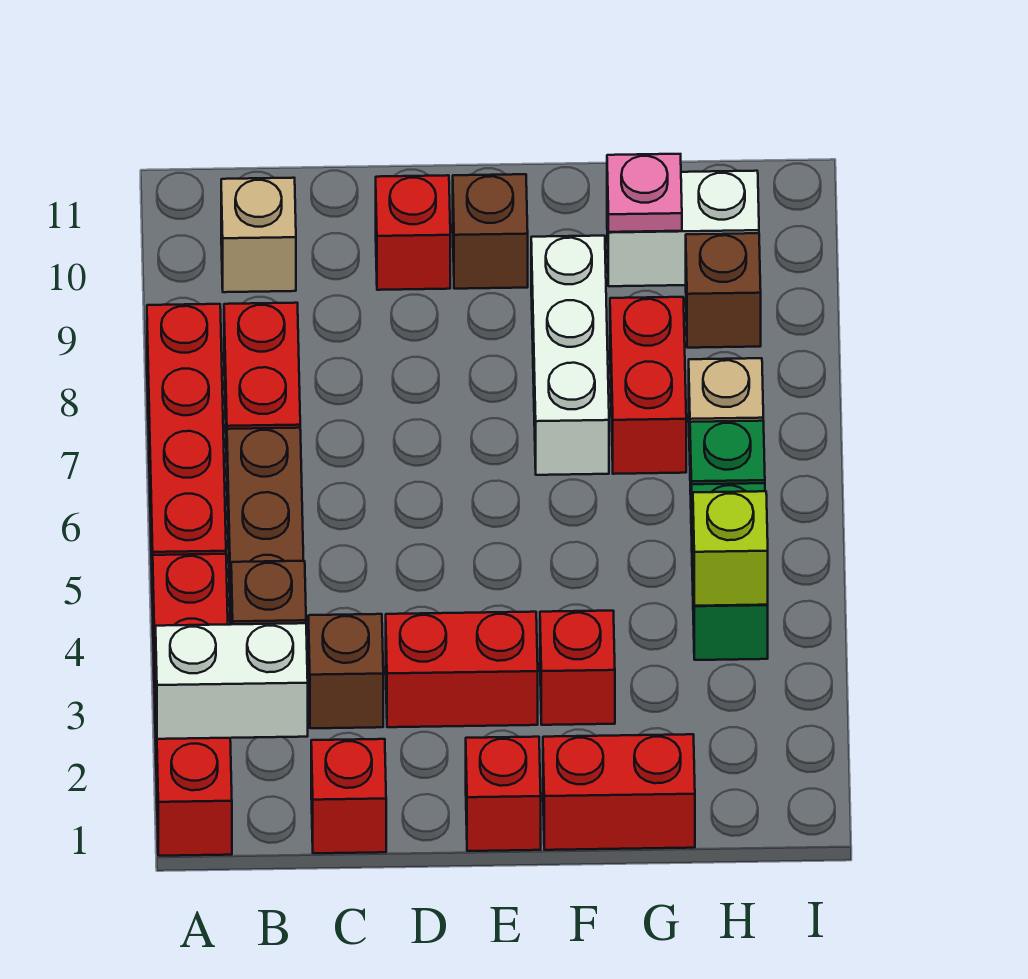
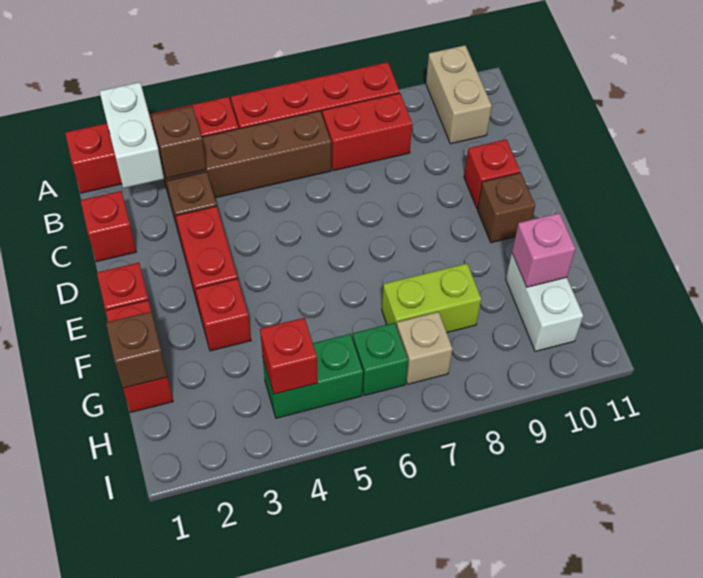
tan brick B10 level 1 -> tan brick A10:B10 level 1
white brick F7:F9 level 1 -> none
red brick G7:G8 level 1 -> lime brick G7:G8 level 1
pink plate G10 level 2 -> pink brick G10 level 2
lime brick H4 level 2 -> red brick H4 level 2
brown brick H9 level 1 -> brown brick G1 level 2

